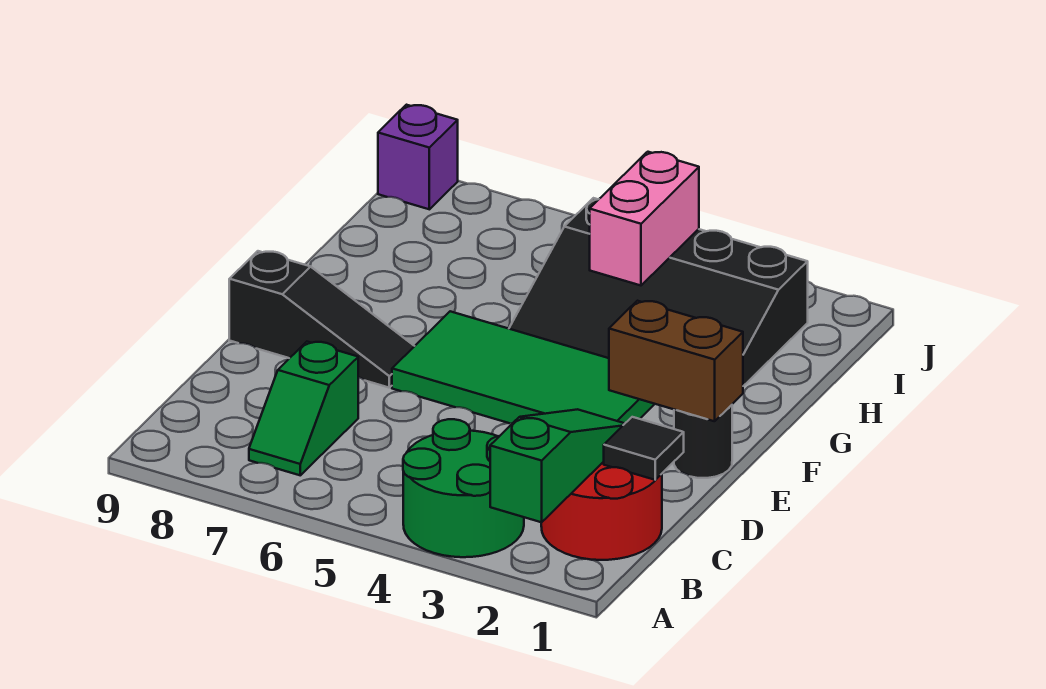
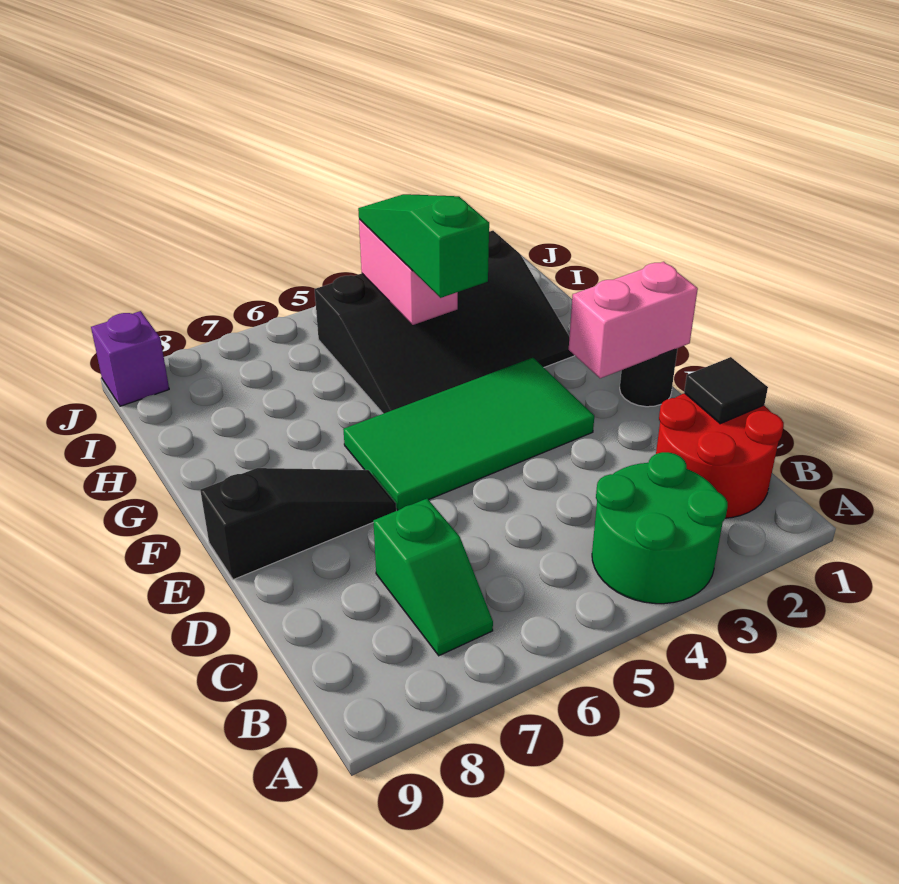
green slope A2:C2 level 2 top A -> green slope G4:I4 level 3 top G
brown brick E1:E2 level 2 -> pink brick E1:E2 level 2

